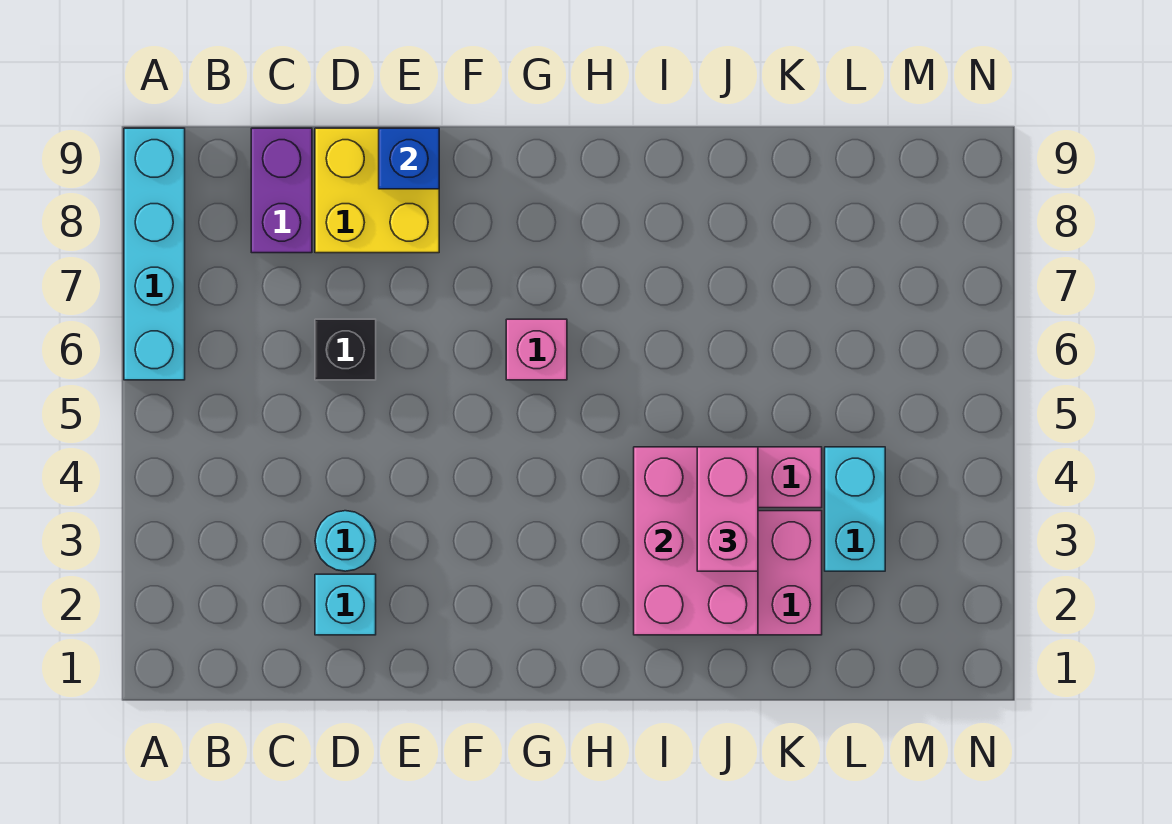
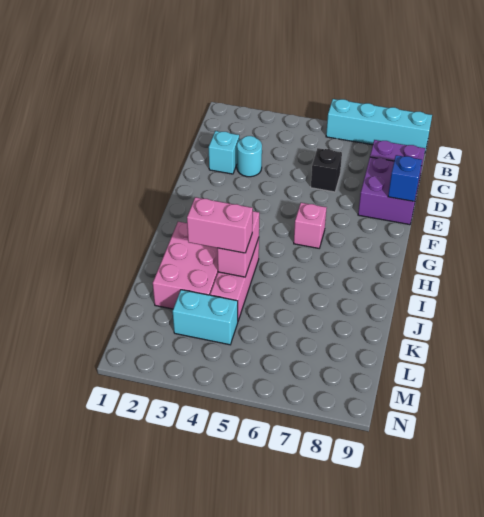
yellow brick D8:E9 level 1 -> purple brick D8:E9 level 1
pink brick I2:J4 level 2 -> pink brick I4:J4 level 2

